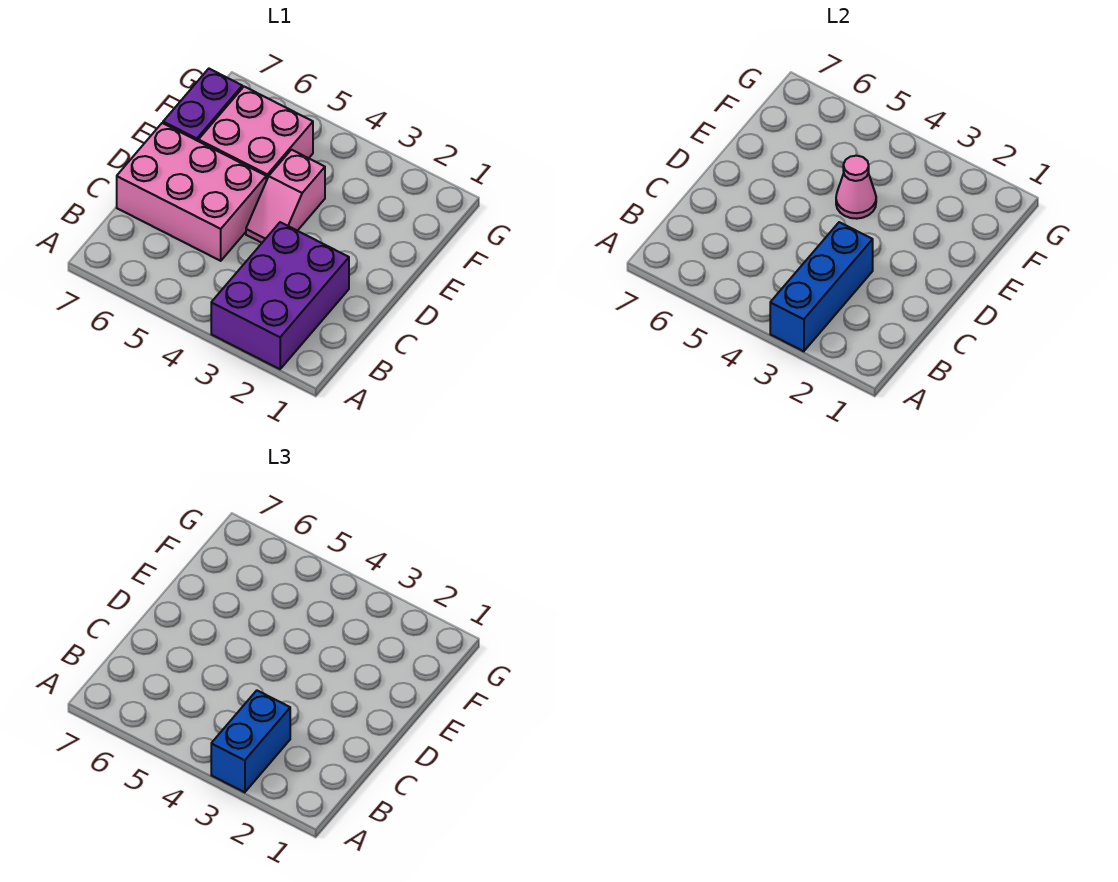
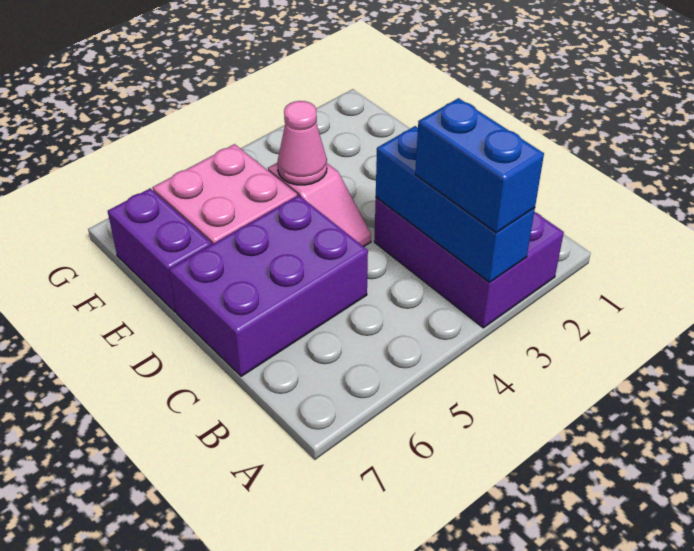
pink brick C5:D7 level 1 -> purple brick C5:D7 level 1

